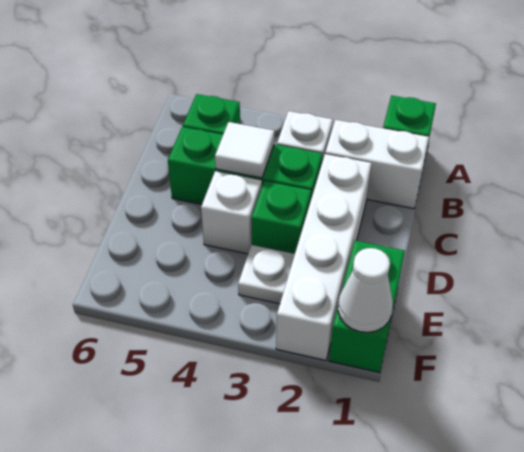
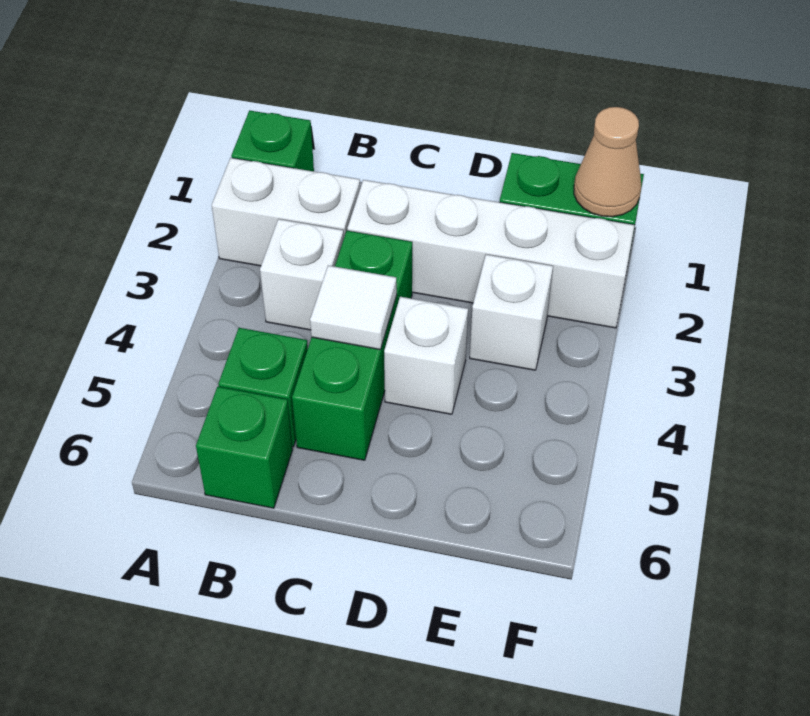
white brick B1:B2 level 1 -> white brick A2:B2 level 1
green brick D3 level 1 -> green brick B6 level 1
white plate E3 level 1 -> white brick E3 level 1
white cone F1 level 2 -> tan cone F1 level 2

